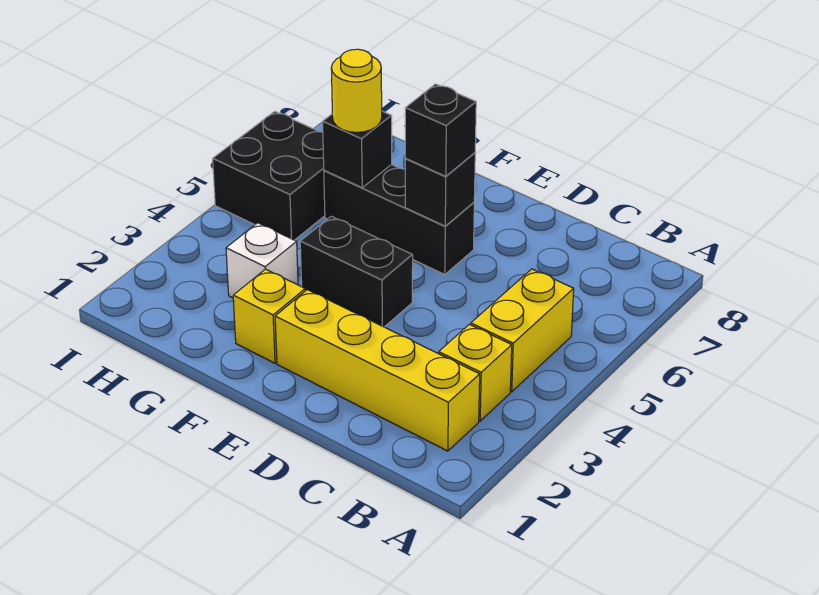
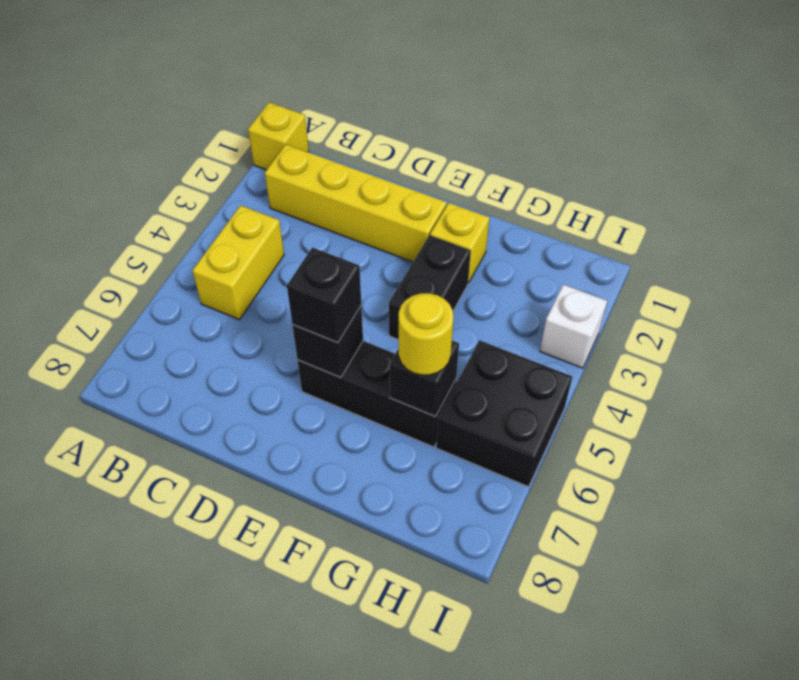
yellow brick B3 level 1 -> yellow brick A1 level 1
black brick E4:F4 level 1 -> black brick F3:F4 level 1
white brick G3 level 1 -> white brick I3 level 1

